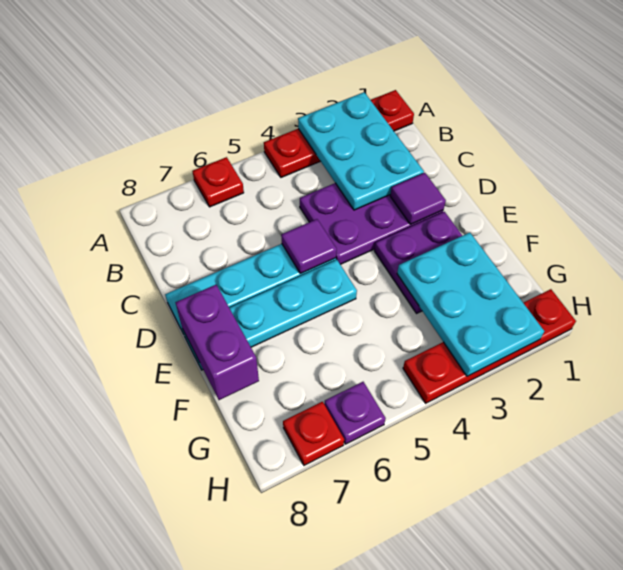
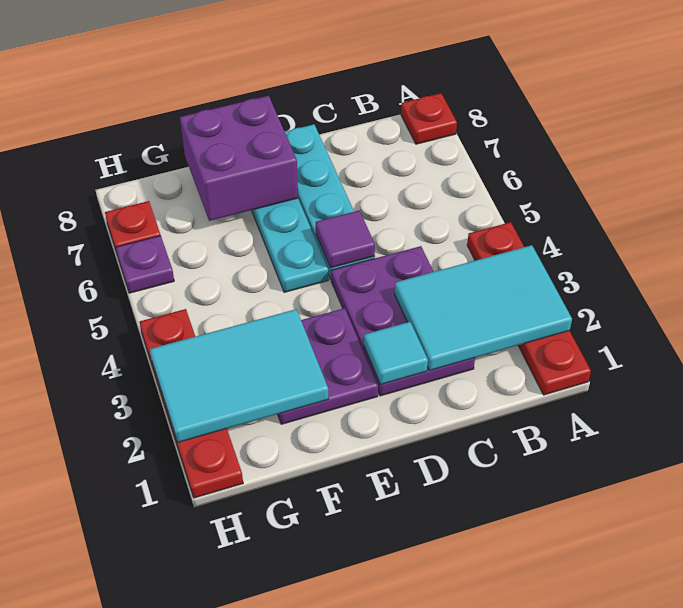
cyan plate A2:C3 level 2 -> cyan tile A2:C3 level 2
red plate A6 level 1 -> red plate A8 level 1
purple tile D2 level 2 -> cyan tile D2 level 2
purple brick E8:F8 level 2 -> purple brick E7:F8 level 2
cyan plate F2:H3 level 2 -> cyan tile F2:H3 level 2

